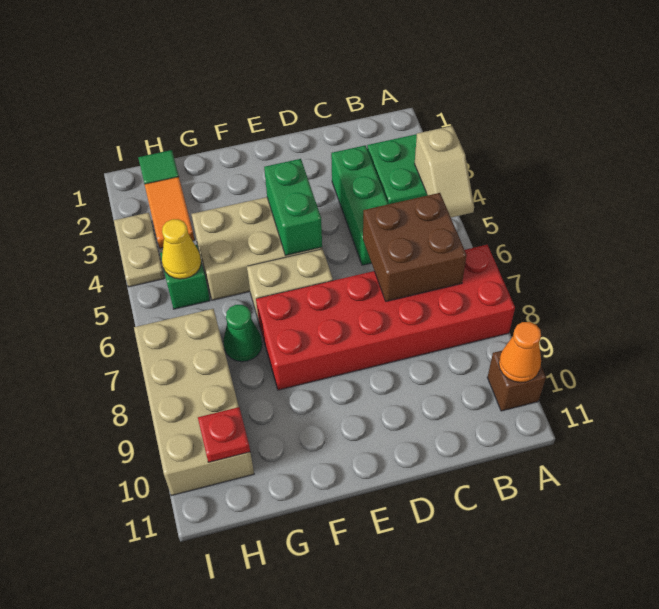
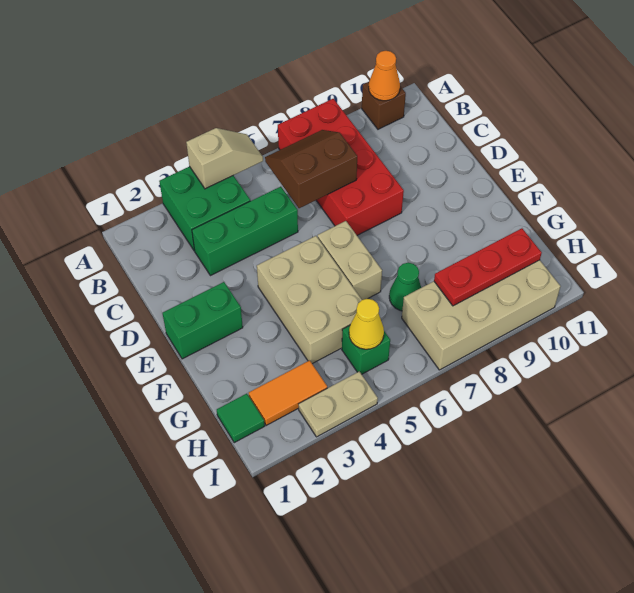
red brick A7:F8 level 1 -> red brick A7:D8 level 1
brown brick B6:C7 level 2 -> brown slope B6:C7 level 2 top C
green brick E4:E5 level 2 -> green brick E1:E2 level 1
red plate H10 level 2 -> red plate H8:H10 level 2

